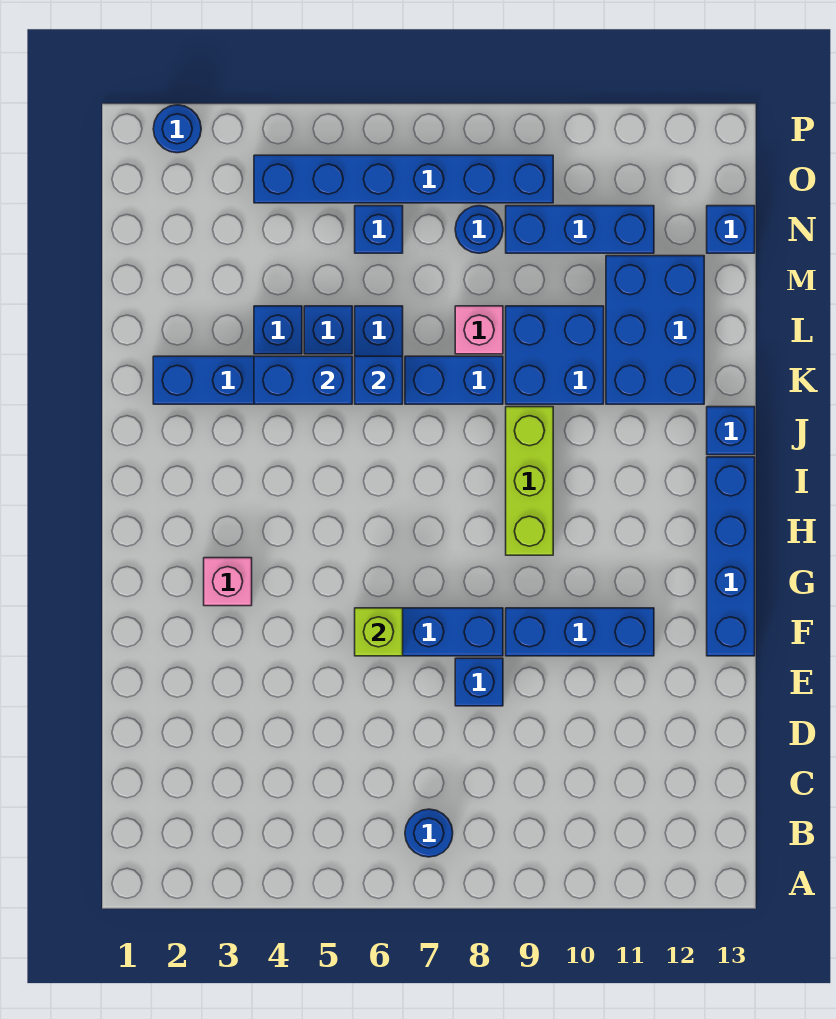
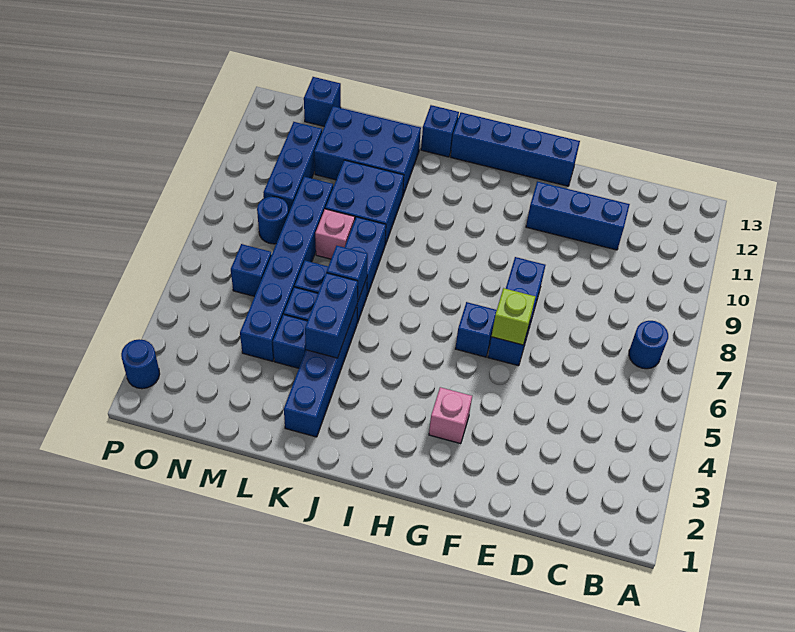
blue brick E8 level 1 -> blue brick G6 level 1
blue brick F9:F11 level 1 -> blue brick D11:F11 level 1
lime brick H9:J9 level 1 -> none
blue brick O4:O9 level 1 -> blue brick M4:M9 level 1

